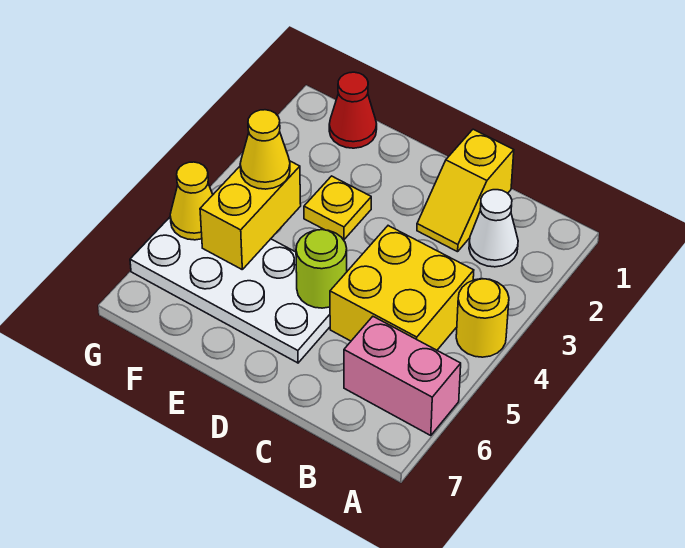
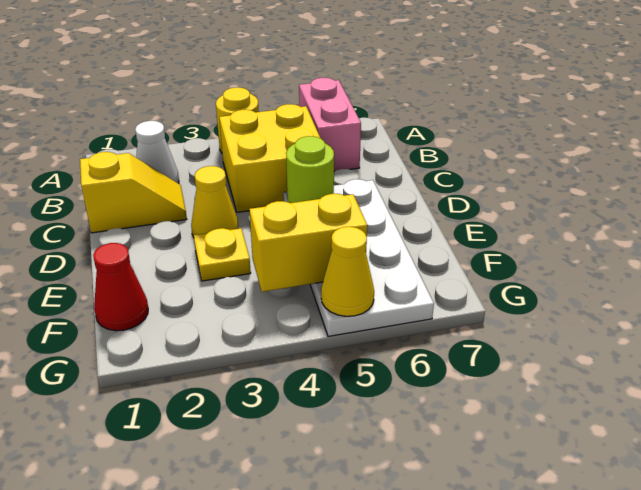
yellow cone F4 level 3 -> yellow cone D3 level 1

